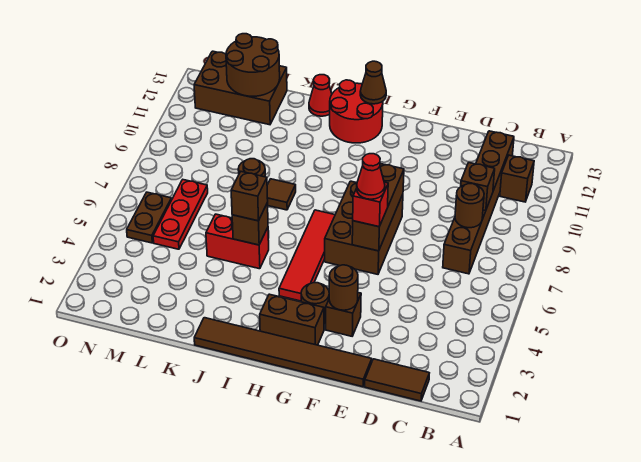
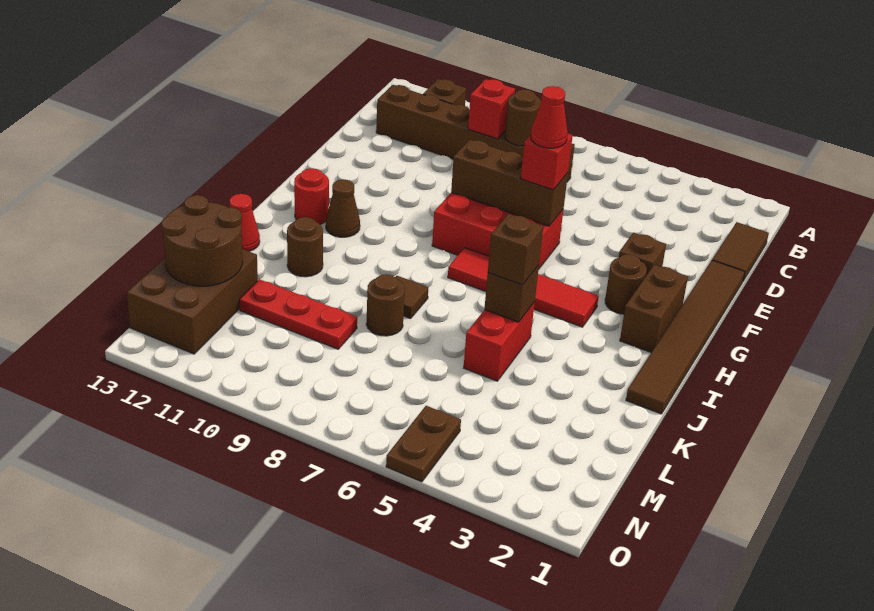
brown brick C9 level 2 -> red brick C9 level 2
brown round brick F3 level 2 -> brown round brick J11 level 1
brown brick F6:G8 level 1 -> red brick F6:G8 level 1
red round brick H12:I13 level 1 -> red round brick H12 level 1
brown cone H13 level 2 -> brown cone H11 level 1
red plate M5:M7 level 1 -> red plate L9:L11 level 1
brown plate N5:N6 level 1 -> brown plate N5:O5 level 1

